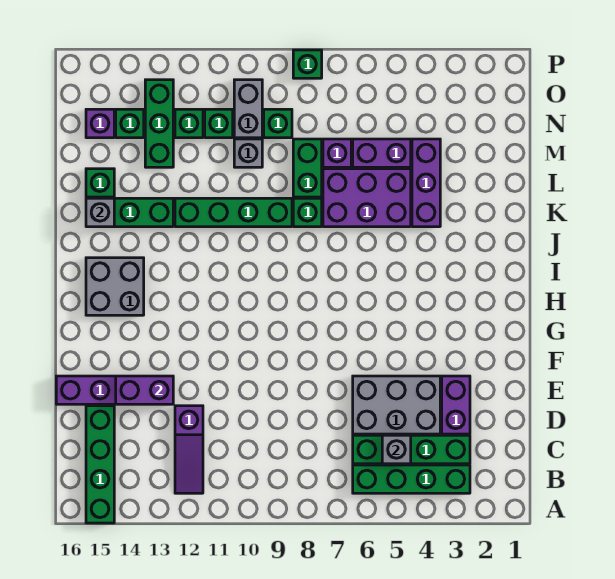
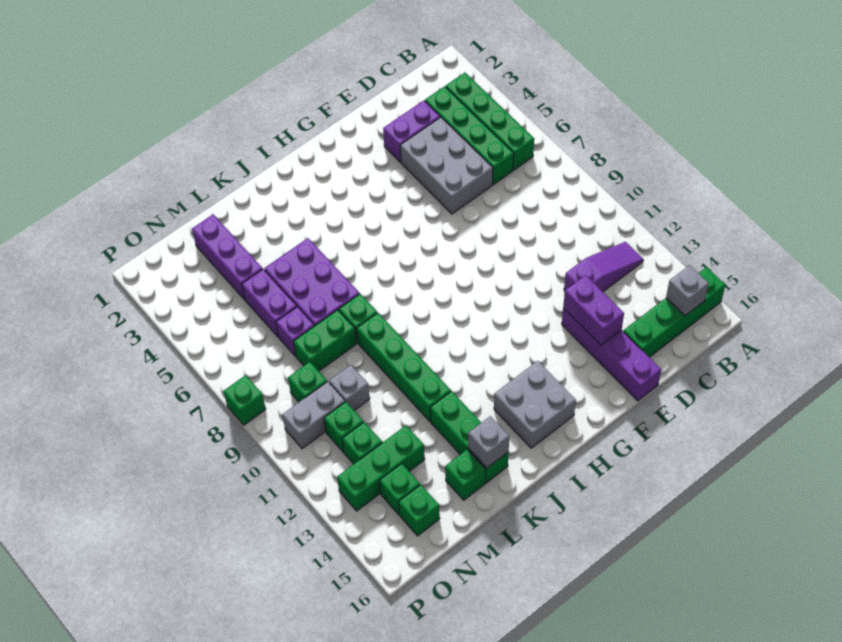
grey brick C5 level 2 -> grey brick B15 level 2
purple brick K4:M4 level 1 -> purple brick M2:M4 level 1
purple brick N15 level 1 -> green brick N15 level 1

